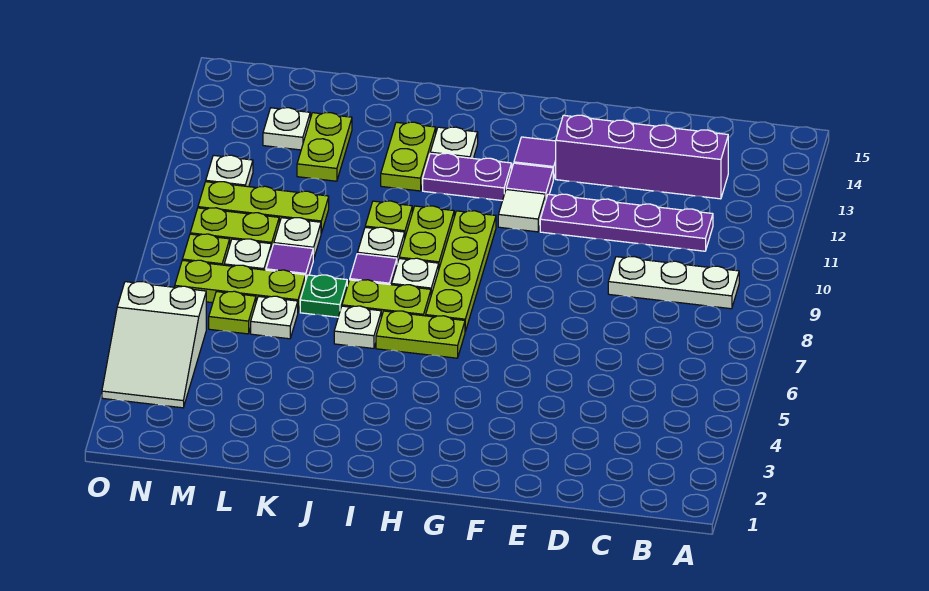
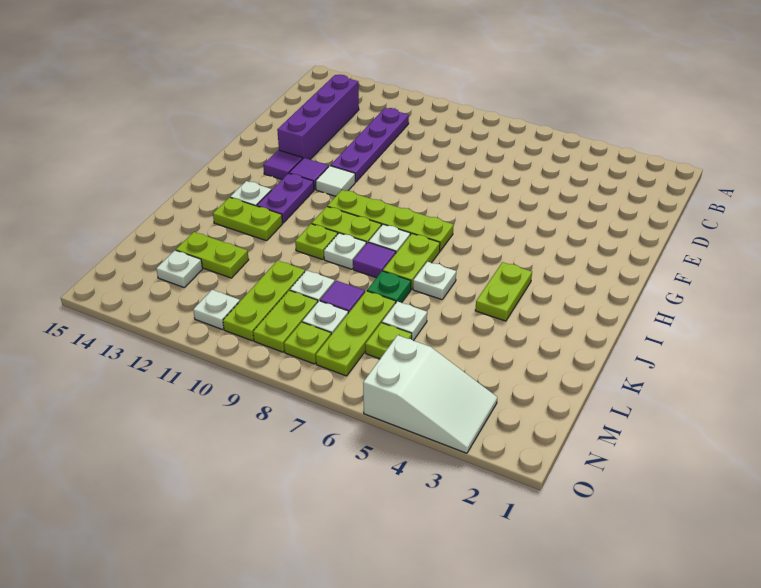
white plate B9:D9 level 1 -> none
lime plate H6:I6 level 1 -> lime plate I4:J4 level 1

